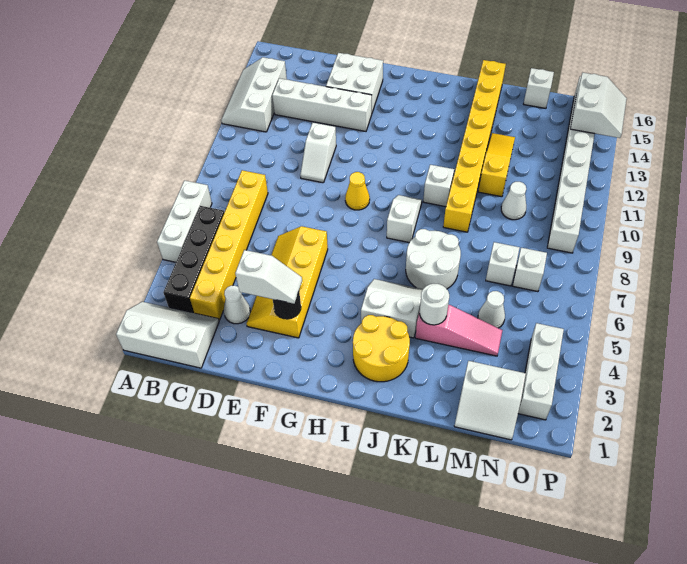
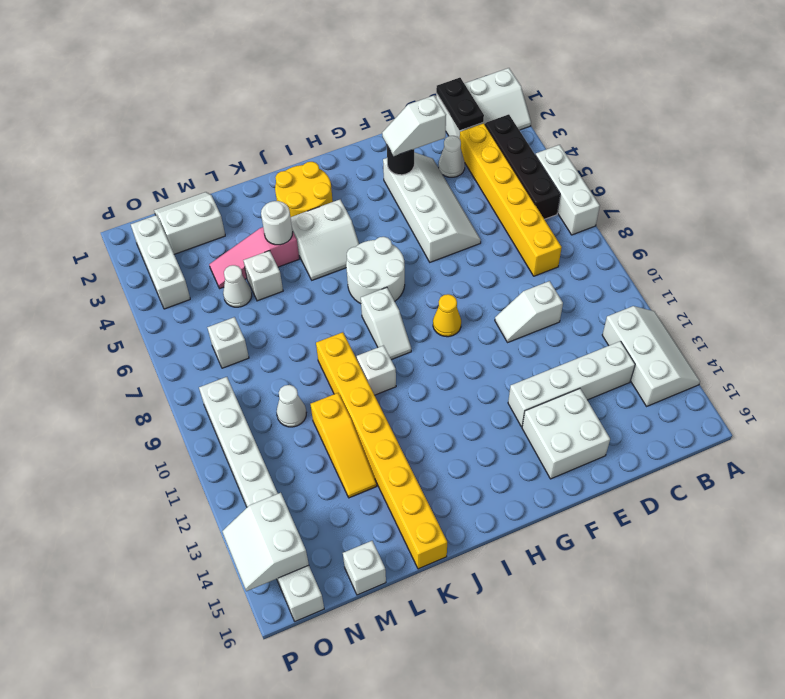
none -> black plate C1:C2 level 2
yellow slope E3:F6 level 1 top F -> white slope E3:F6 level 1 top F
white slope E10:E11 level 1 top 11 -> white slope D10:E10 level 1 top D
white round brick J6:K7 level 1 -> white round brick H6:I7 level 1
white brick M7 level 1 -> white brick L5 level 1

